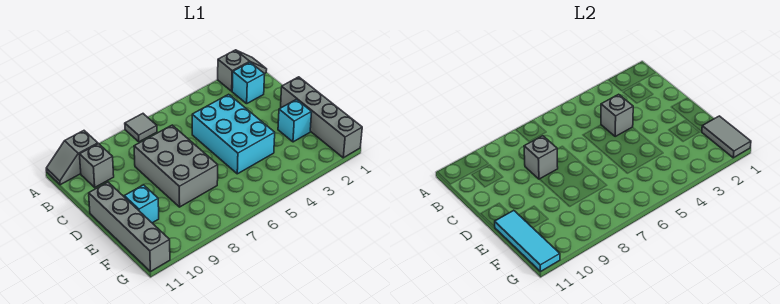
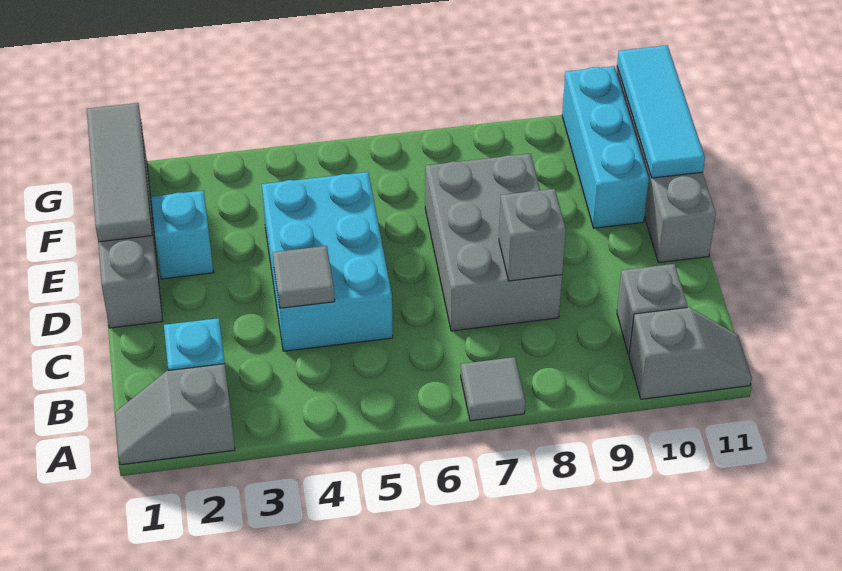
grey brick C4 level 2 -> grey tile C4 level 2
cyan brick E10 level 1 -> cyan brick E10:G10 level 1
grey tile F1:G1 level 2 -> grey tile E1:G1 level 2

